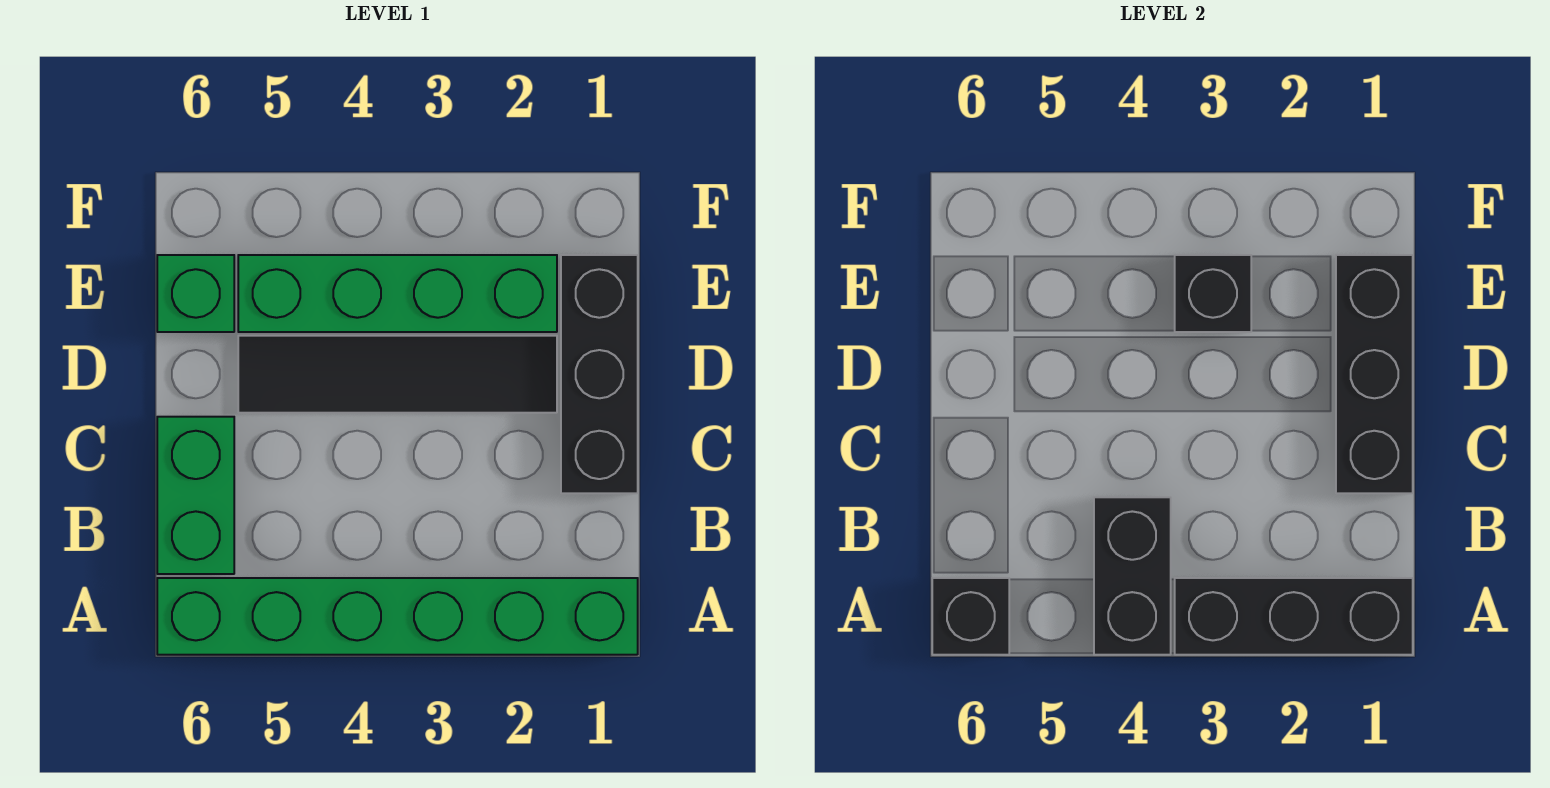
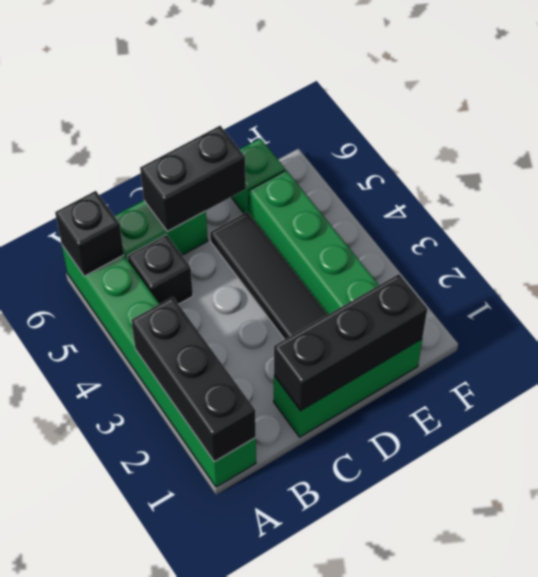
black brick A4:B4 level 2 -> black brick C6:D6 level 2
black brick C1:E1 level 1 -> green brick C1:E1 level 1
black brick E3 level 2 -> black brick B5 level 1

